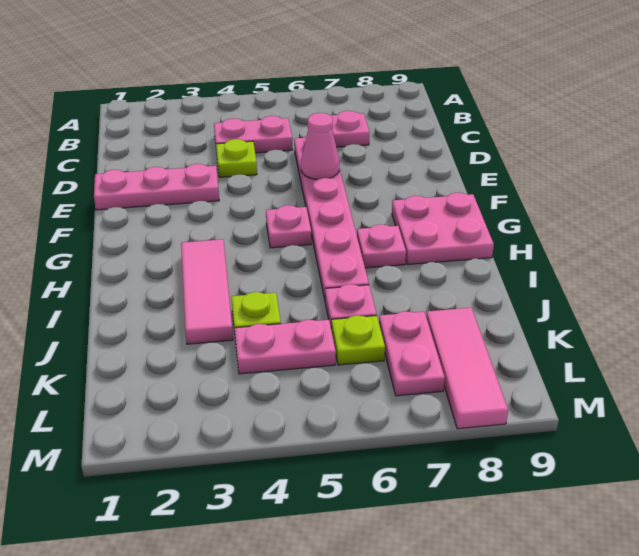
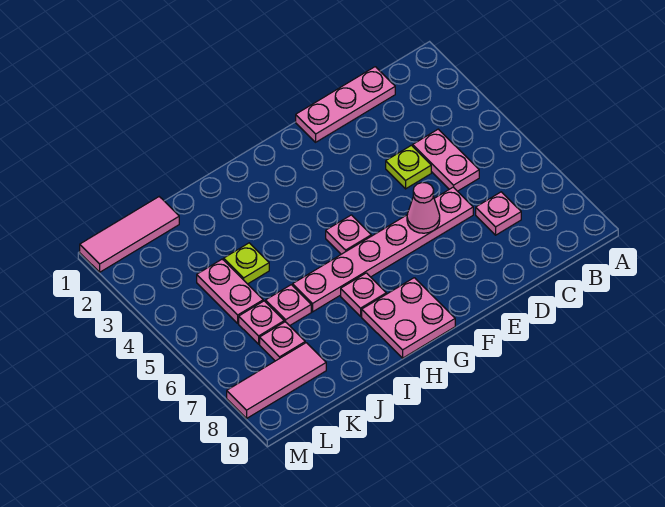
pink plate E1:E3 level 1 -> pink plate C1:E1 level 1
pink tile H3:J3 level 1 -> pink tile K1:M1 level 1
lime plate K6 level 1 -> pink plate K6 level 1
pink plate K7:L7 level 1 -> pink plate K7 level 1

